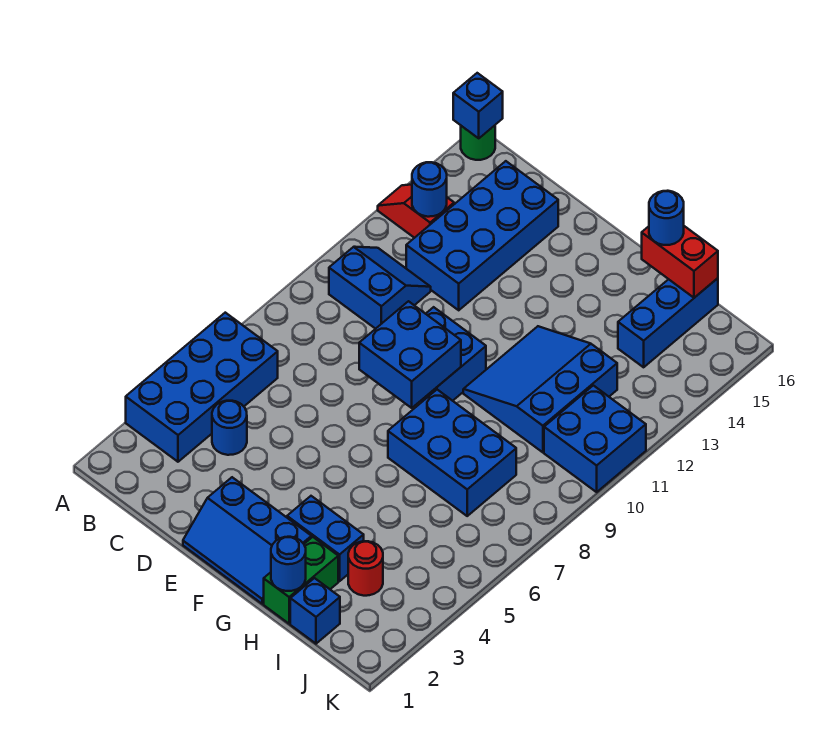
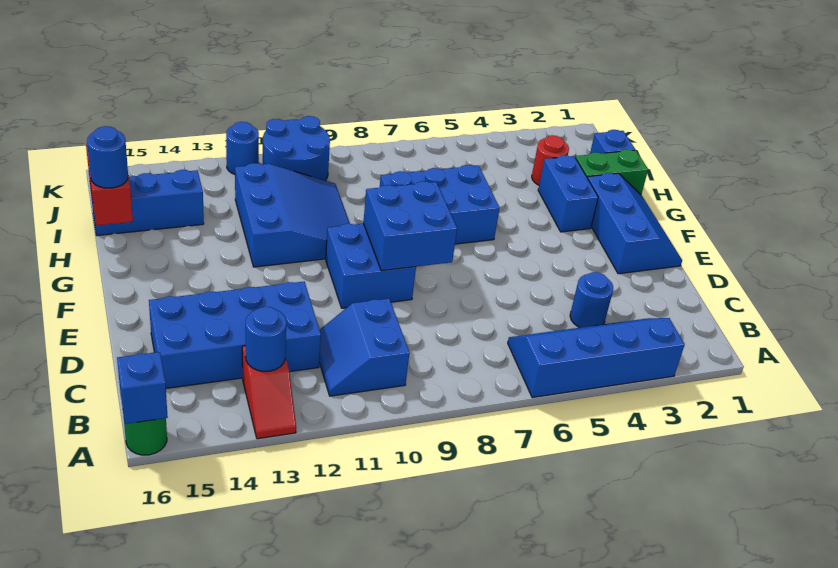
blue brick A3:B6 level 1 -> blue slope A3:B6 level 1 top A
blue brick G7:I8 level 1 -> blue brick G6:H8 level 1
blue slope G10:I12 level 1 top I -> blue slope G10:I12 level 1 top 12
blue round brick H1 level 2 -> blue round brick K12 level 1
blue brick J10:K11 level 1 -> blue round brick J10:K11 level 1

